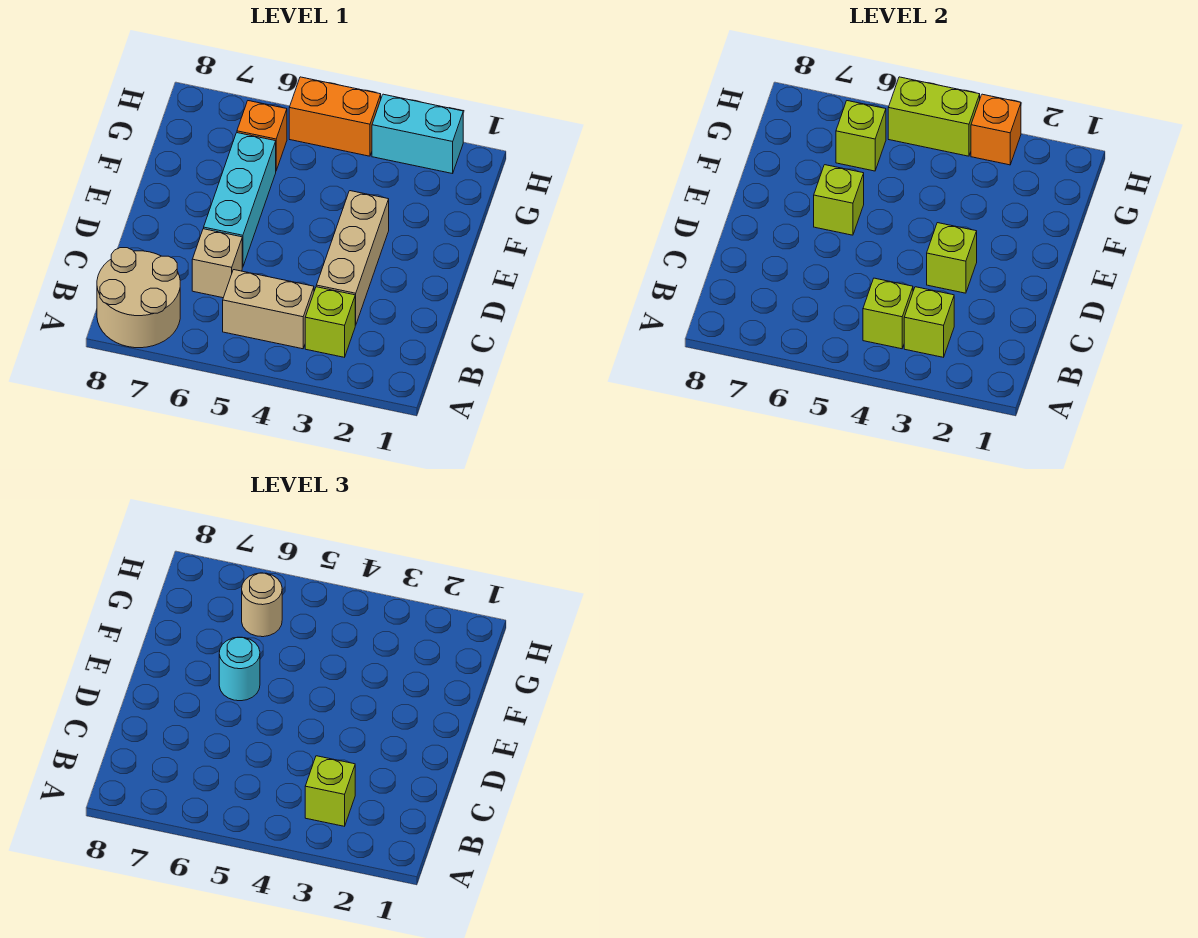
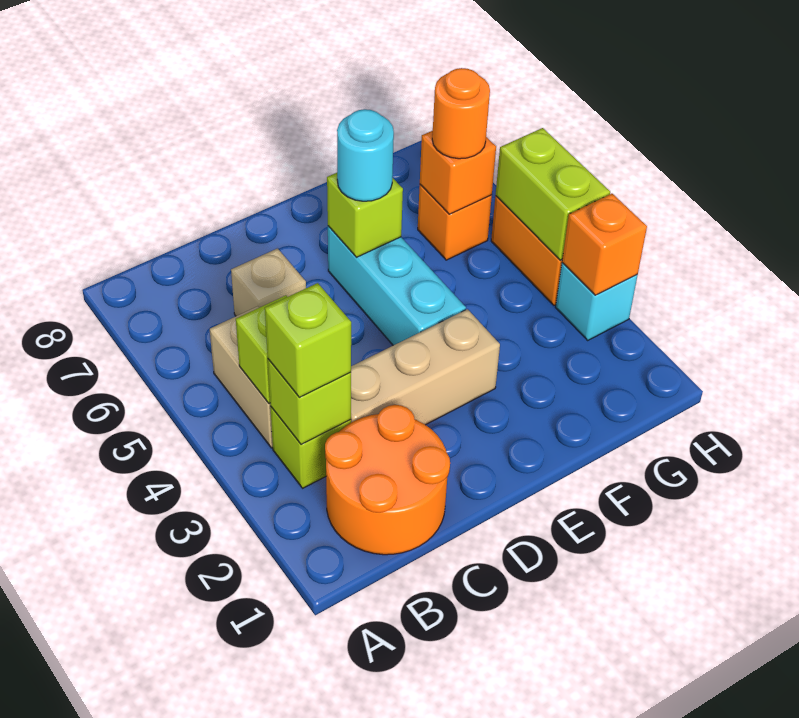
tan round brick A7:B8 level 1 -> none
none -> orange round brick B1:C2 level 1
lime brick D3 level 2 -> none
cyan brick D6:F6 level 1 -> cyan brick E4:E6 level 1
lime brick G6 level 2 -> orange brick G6 level 2
tan round brick G6 level 3 -> orange round brick G6 level 3
cyan brick H2:H3 level 1 -> cyan brick H3 level 1

